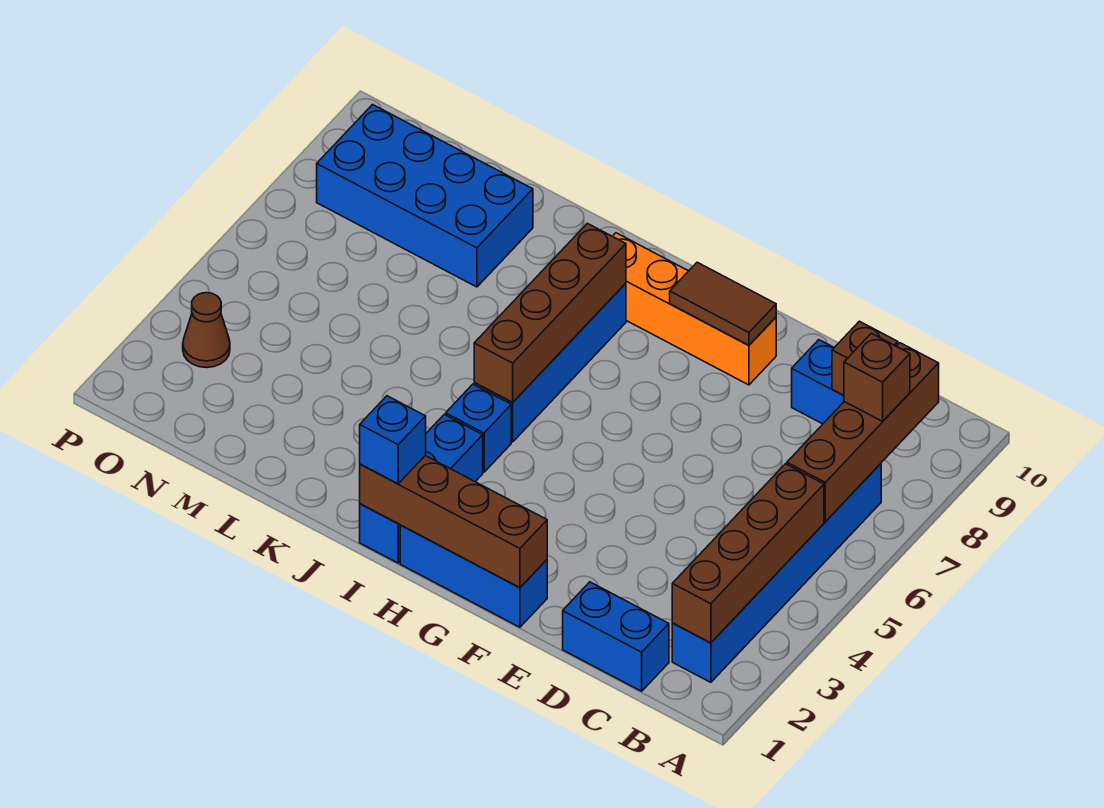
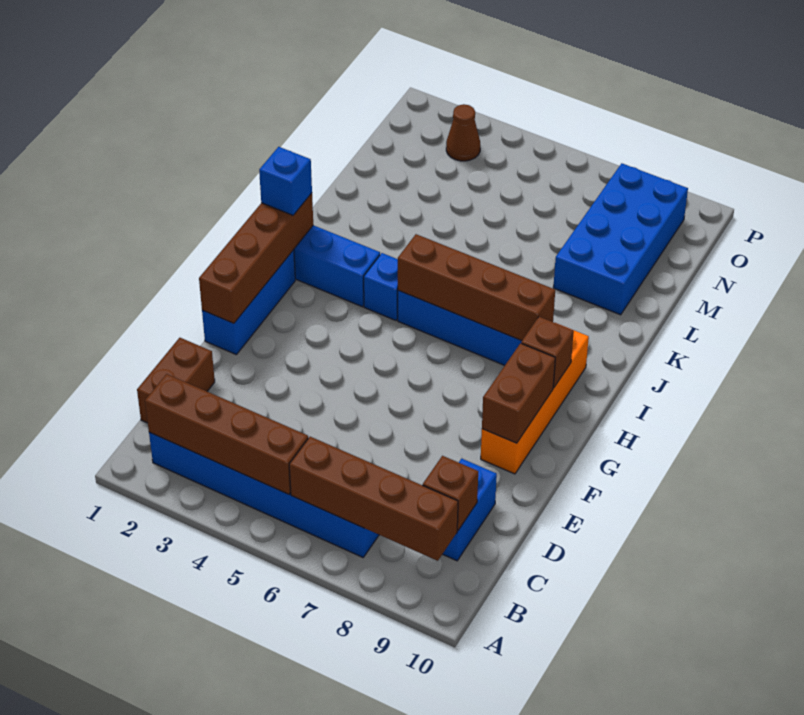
brown brick B8 level 3 -> brown brick H9 level 2
blue brick C1:D1 level 1 -> brown brick C1:D1 level 1
brown tile F9:G9 level 2 -> brown brick F9:G9 level 2

